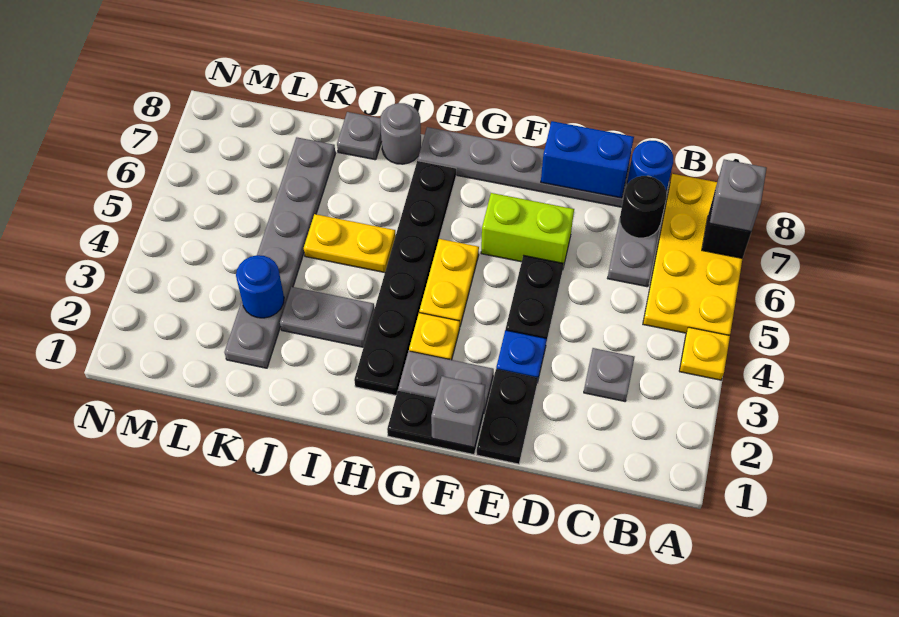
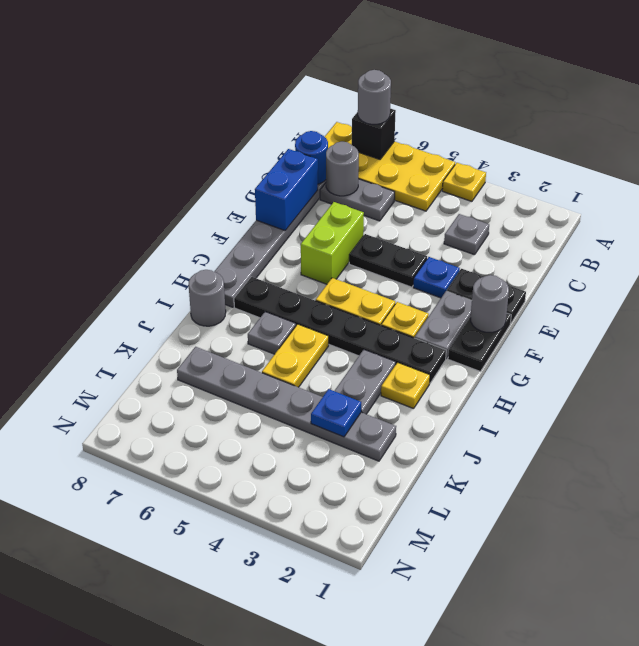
grey brick A7 level 3 -> grey round brick A7 level 3
black round brick C7 level 2 -> grey round brick C7 level 2
grey brick F1 level 2 -> grey round brick F1 level 2
none -> yellow plate I2 level 1
grey plate J8 level 1 -> grey plate I6 level 1
blue round brick K3 level 2 -> blue plate K3 level 2

